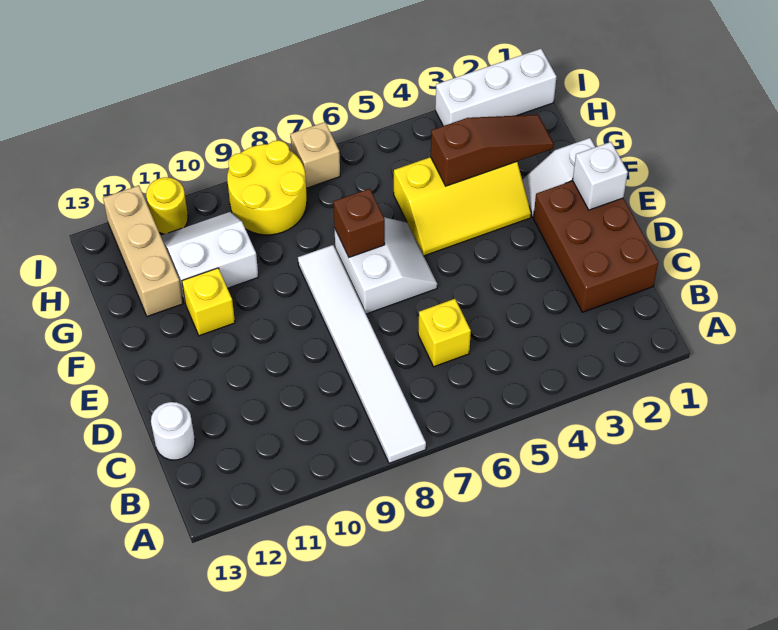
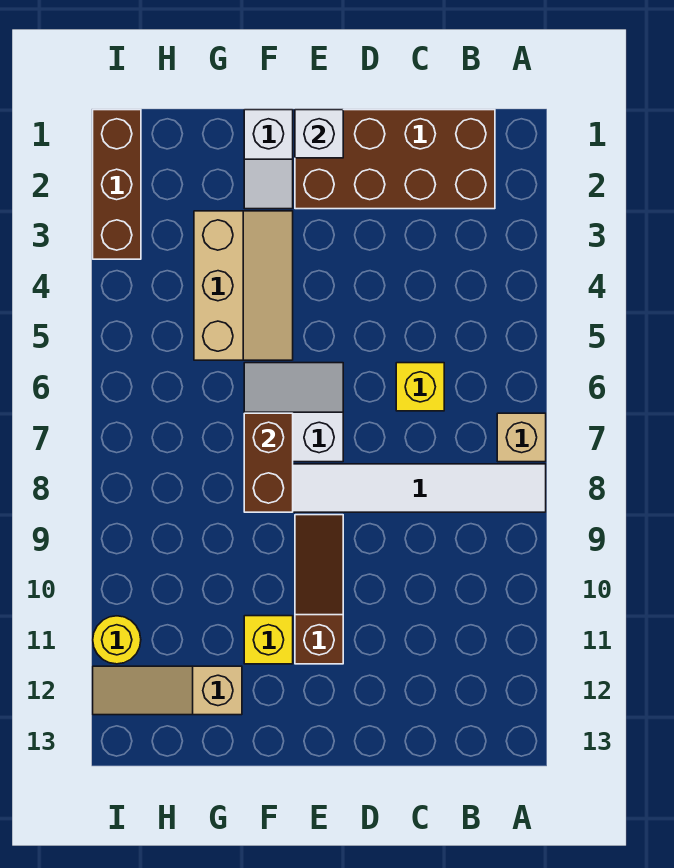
brown brick C1:E2 level 1 -> brown brick B1:E2 level 1
white round brick C13 level 1 -> none
yellow slope F3:G5 level 1 top G -> tan slope F3:G5 level 1 top G
brown brick F7 level 2 -> brown brick F7:F8 level 2
brown slope G2:G4 level 2 top 4 -> brown slope E9:E11 level 1 top 11
white slope G10:H11 level 1 top G -> none
tan brick G12:I12 level 1 -> tan slope G12:I12 level 1 top G
yellow round brick H8:I9 level 1 -> none
white brick I1:I3 level 1 -> brown brick I1:I3 level 1
tan brick I7 level 1 -> tan brick A7 level 1

